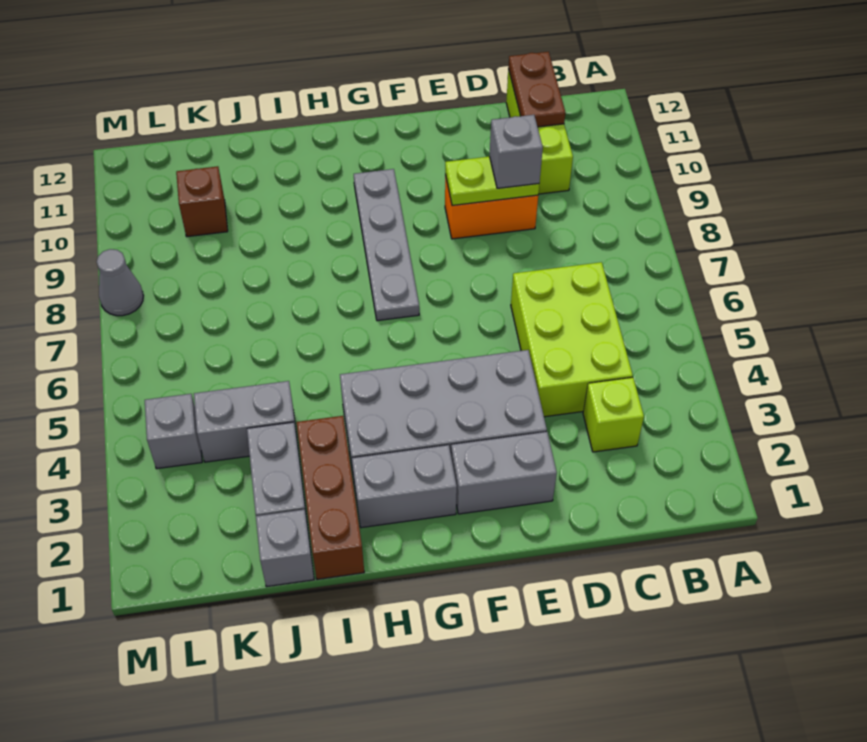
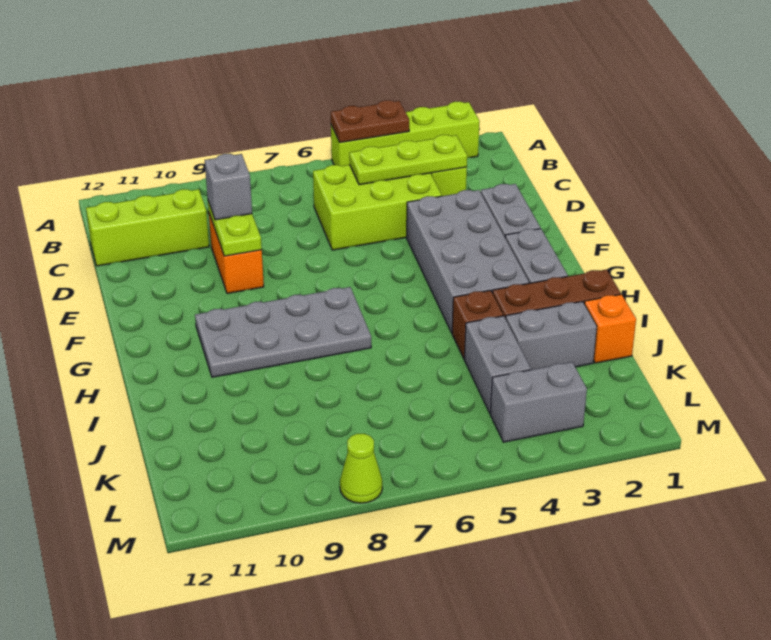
none -> lime brick A2:A5 level 1
none -> lime plate C3:C5 level 2
brown plate C11:C12 level 2 -> brown plate A4:A5 level 2
grey plate G7:G10 level 1 -> grey plate G7:H10 level 1
grey brick J1 level 1 -> orange brick J1 level 1
brown brick K10 level 1 -> brown brick I4 level 1
grey brick L4 level 1 -> grey brick L3:L4 level 1
grey cone M8 level 1 -> lime cone M8 level 1

